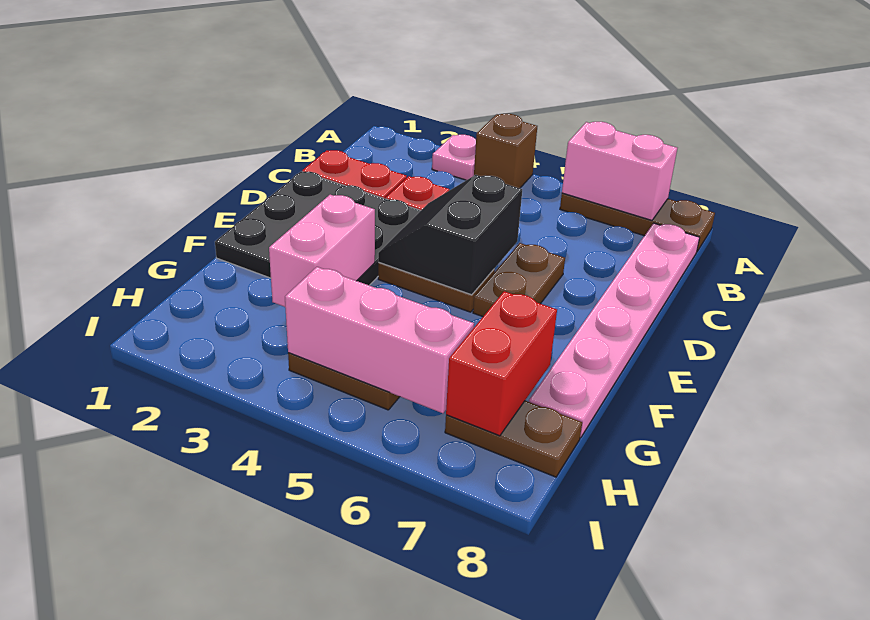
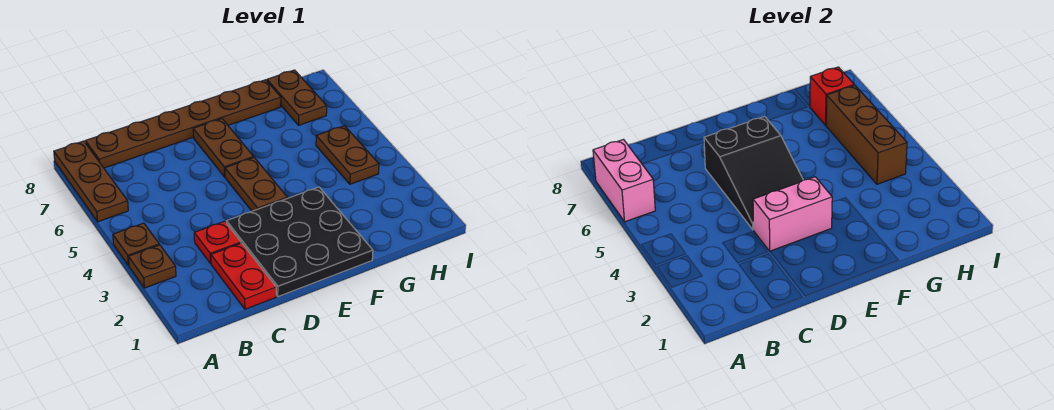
pink plate A3 level 1 -> brown plate A3 level 1
brown brick A4 level 1 -> brown plate A4 level 1
pink plate B8:G8 level 1 -> brown plate B8:G8 level 1
black slope D4:E5 level 2 top 5 -> black slope D4:E6 level 2 top 6
brown plate D6:E6 level 1 -> brown plate E6:E7 level 1
pink brick F3:G3 level 2 -> pink brick D3:E3 level 2
red brick G7:H7 level 2 -> red brick H7 level 2
pink brick H4:H6 level 2 -> brown brick H4:H6 level 2

